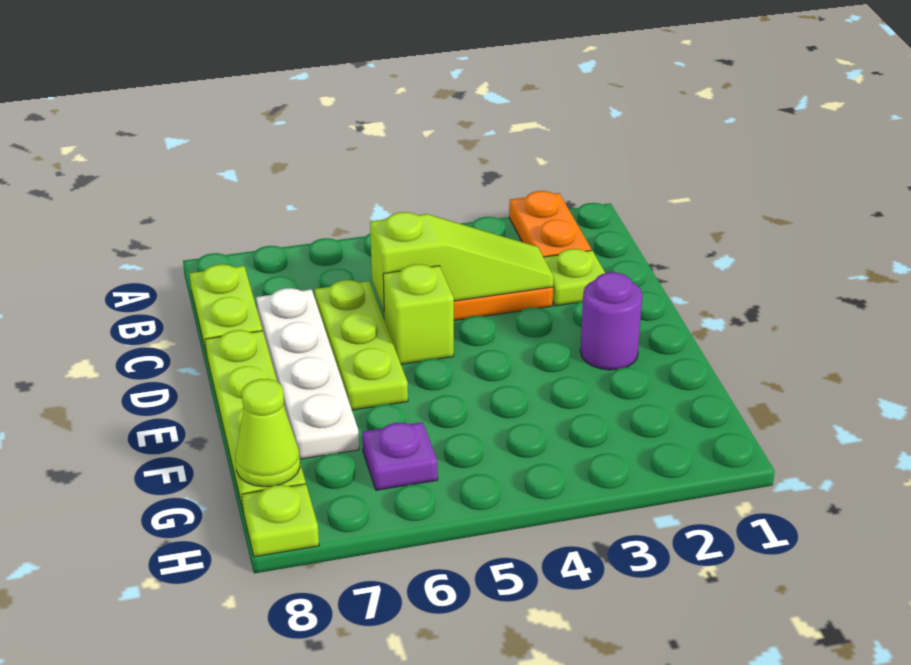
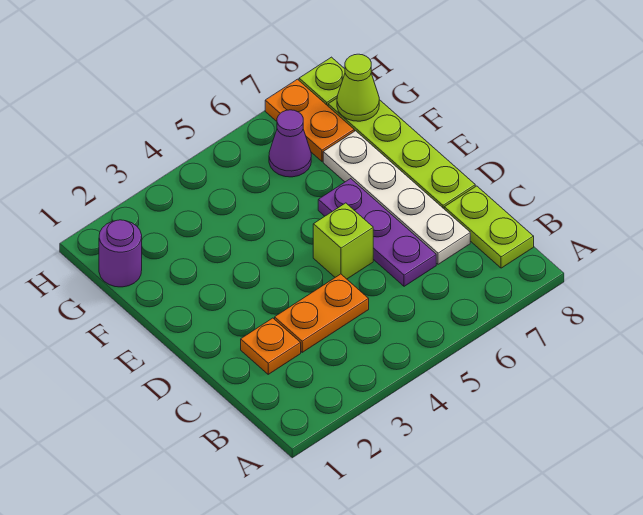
orange plate A2:B2 level 1 -> orange plate G7:H7 level 1
lime plate C2 level 1 -> orange plate C2 level 1
lime slope C3:C5 level 2 top 5 -> none
lime plate C6:E6 level 1 -> purple plate C6:E6 level 1
purple round brick E2 level 1 -> purple round brick G1 level 1
purple plate G6 level 1 -> purple cone G6 level 1

